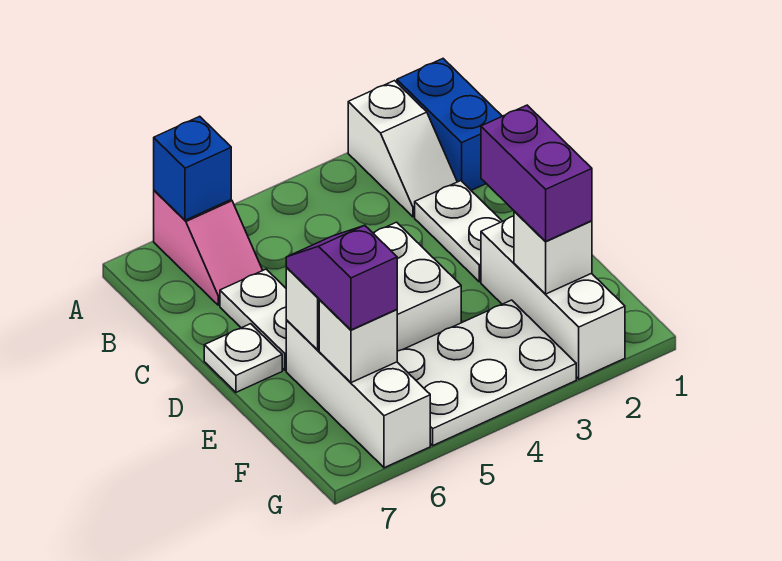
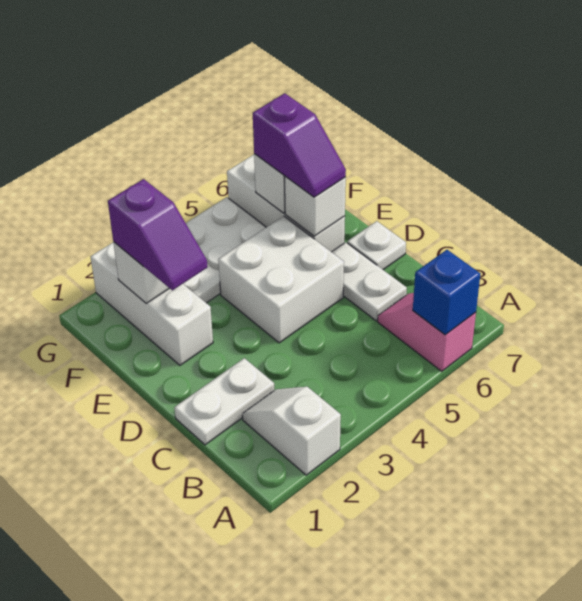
blue brick A1:B1 level 1 -> none
white plate C2:D2 level 1 -> white plate C1:C2 level 1
purple brick E2:F2 level 3 -> purple slope E2:F2 level 3 top F

